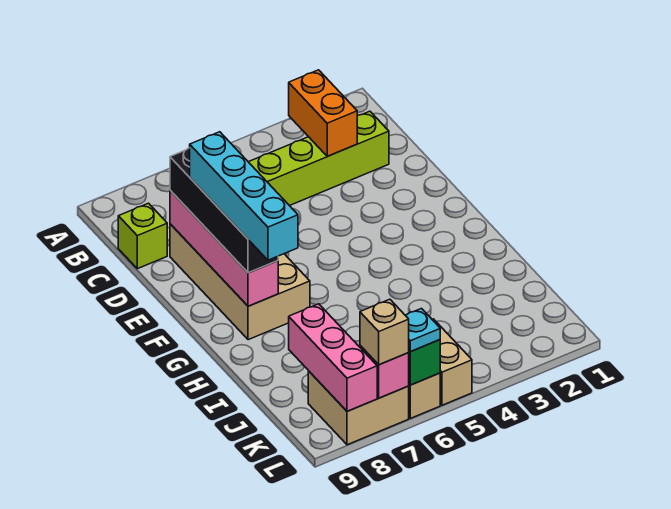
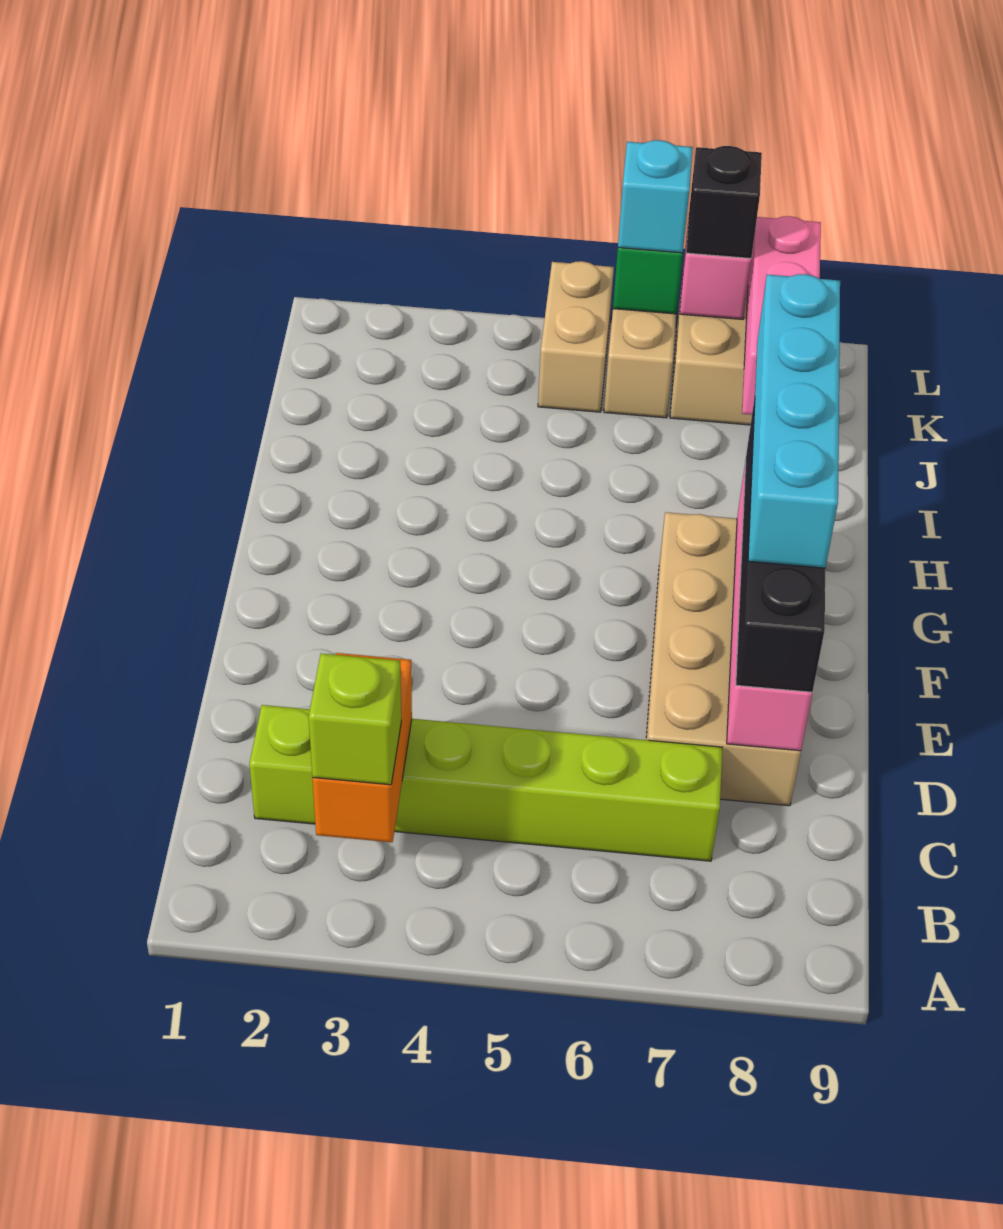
lime brick C9 level 1 -> lime brick B3 level 3
cyan plate L6 level 3 -> cyan brick L6 level 3
tan brick L7 level 3 -> black brick L7 level 3

